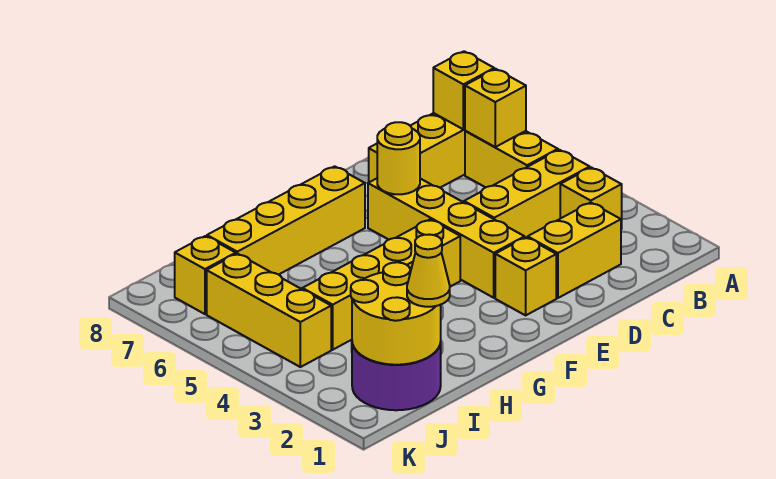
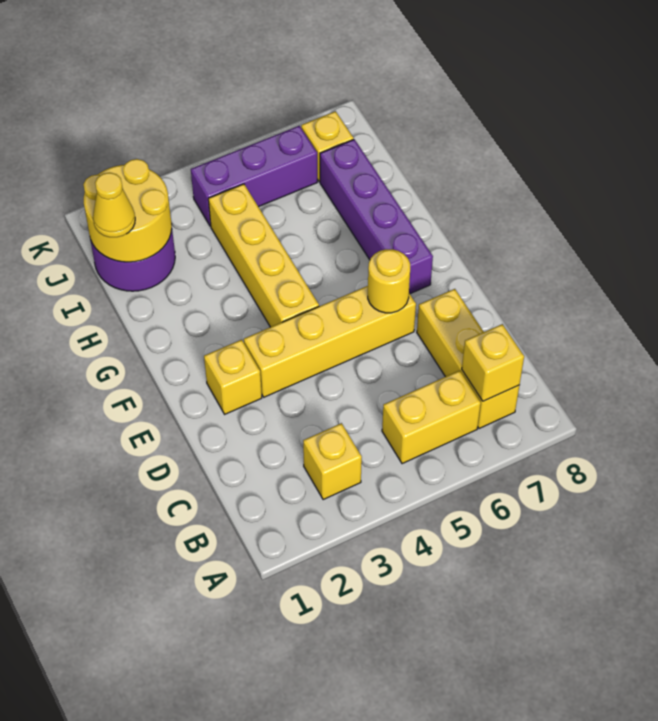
yellow brick B4:D4 level 1 -> none
yellow brick B6 level 2 -> none
yellow brick C2:D2 level 1 -> none
yellow brick F7:I7 level 1 -> purple brick F7:I7 level 1
yellow brick J4:J6 level 1 -> purple brick J4:J6 level 1

